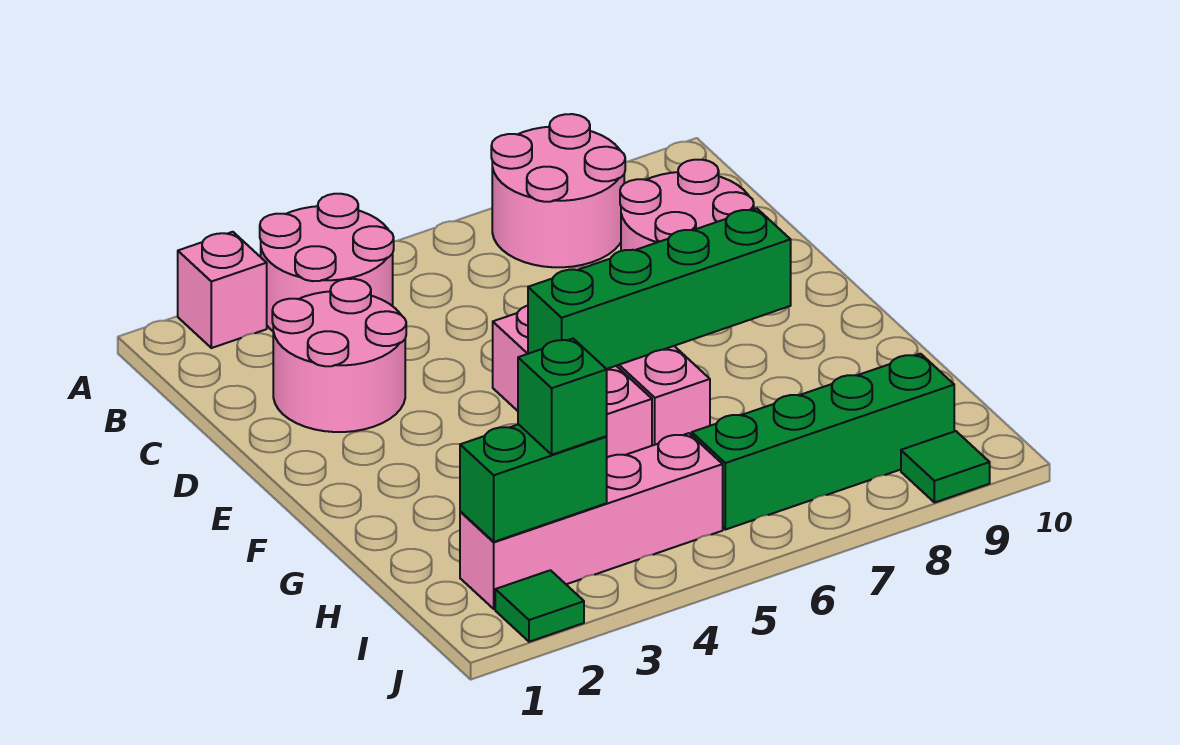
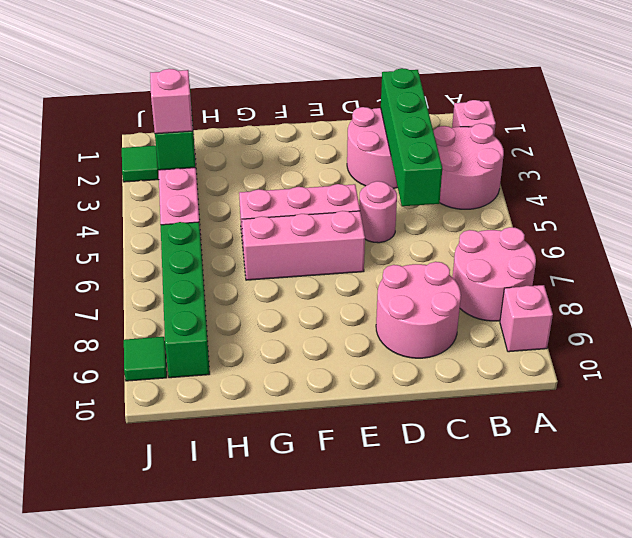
none -> pink brick A9 level 1
none -> pink round brick D5 level 1
green brick F5:F8 level 2 -> green brick C2:C5 level 2
green brick I3 level 3 -> pink brick I3 level 3

